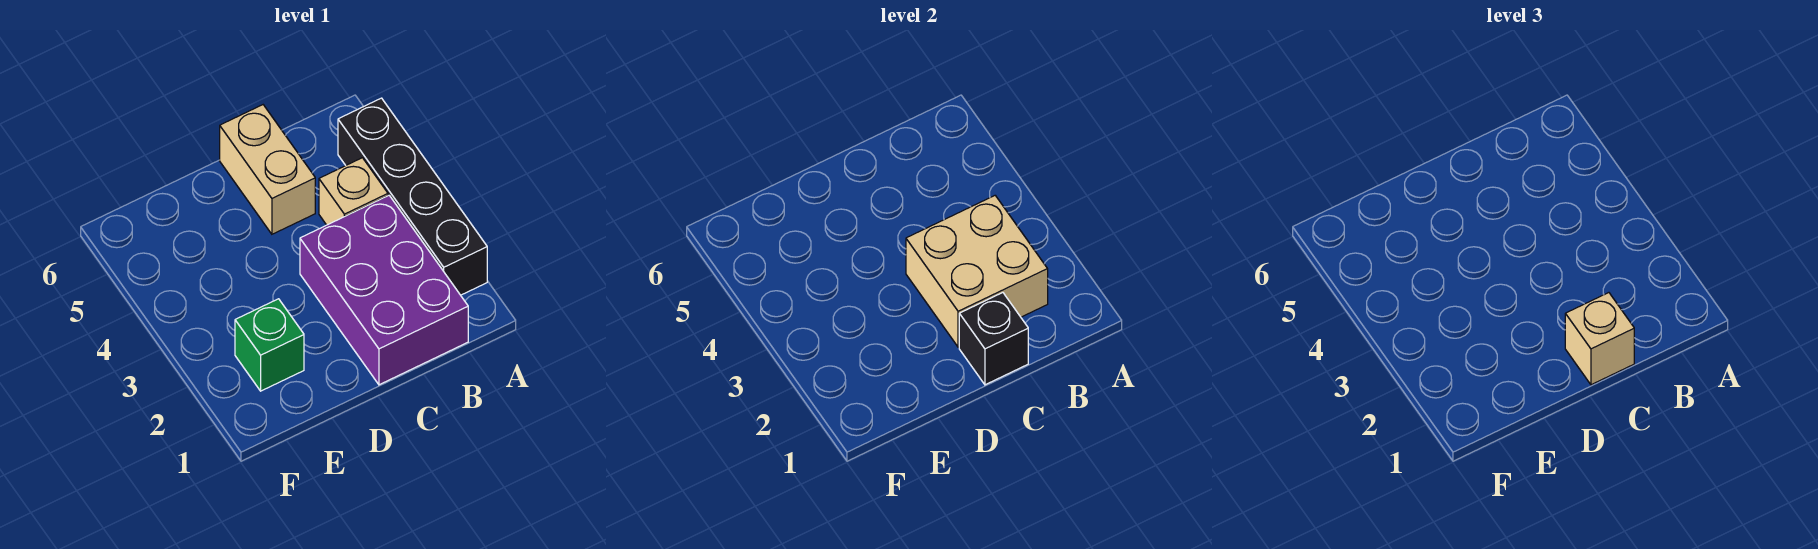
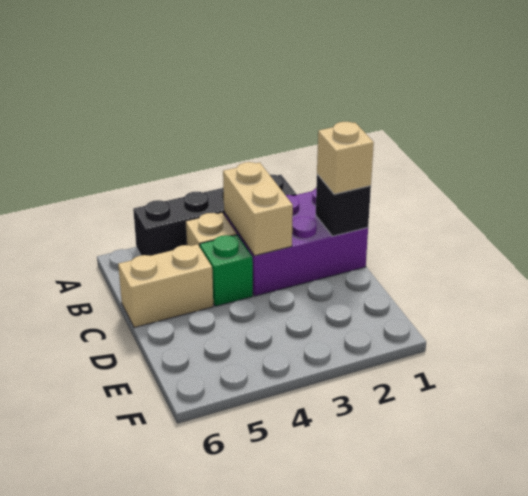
tan brick B2:C3 level 2 -> tan brick B3:C3 level 2
green brick E2 level 1 -> green brick C4 level 1

